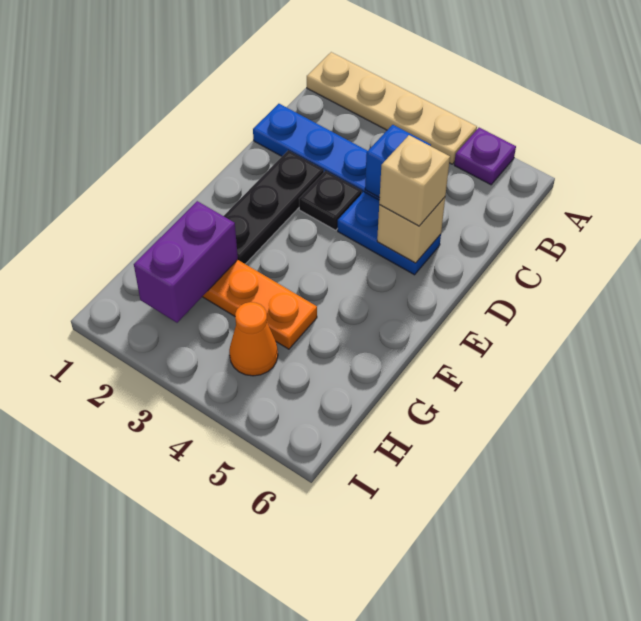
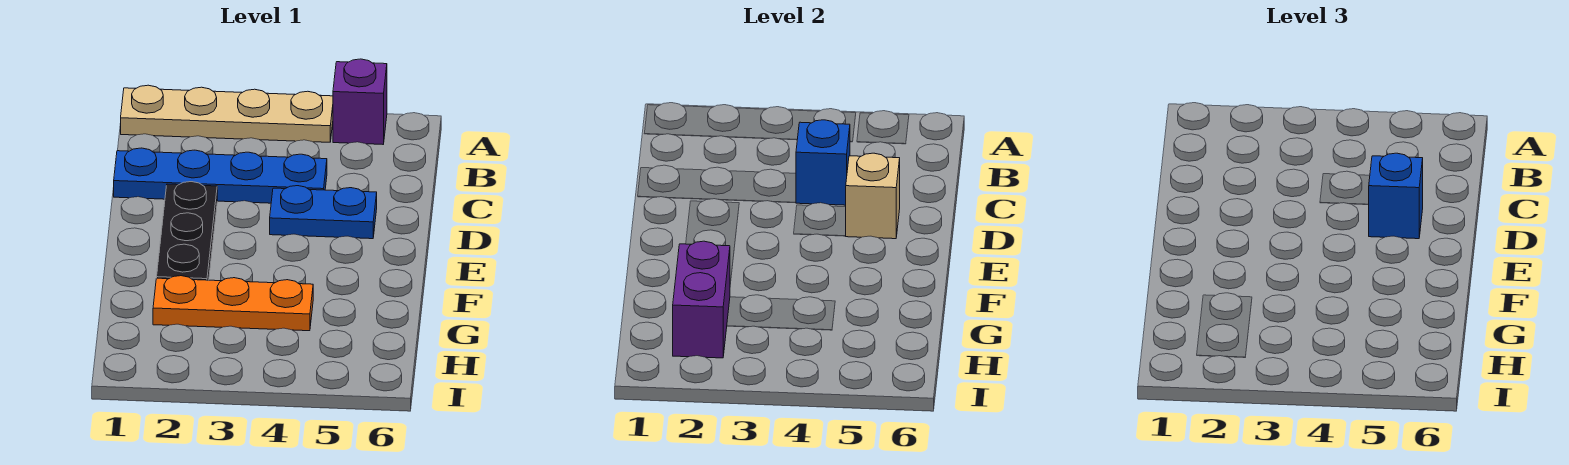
purple plate A5 level 1 -> purple brick A5 level 1
black plate D3 level 1 -> none
tan brick D5 level 3 -> blue brick D5 level 3
orange cone H4 level 1 -> none

